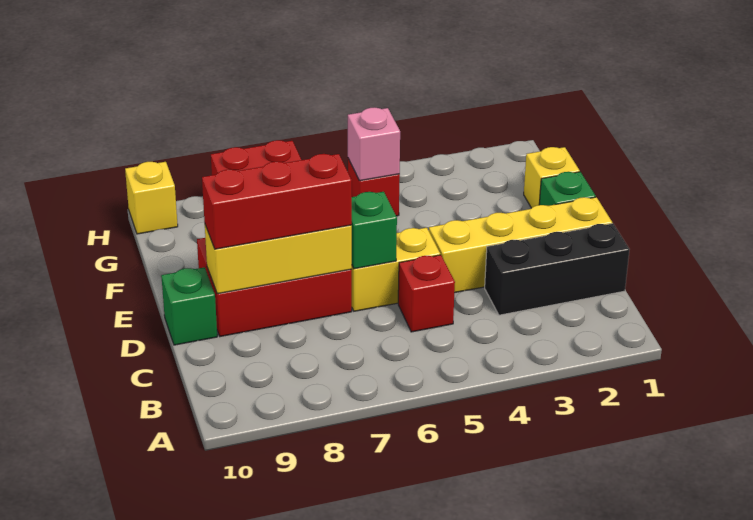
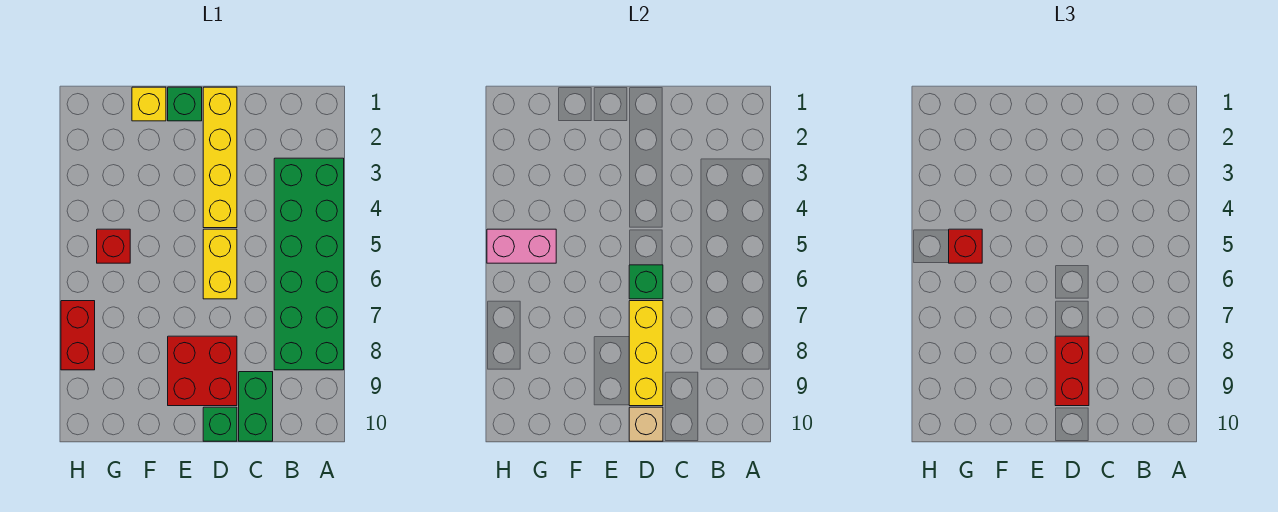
none -> green brick A3:B8 level 1
black brick C1:C3 level 1 -> none
red brick C5 level 1 -> red brick G5 level 3
none -> green brick C9:C10 level 1
red brick D7:E9 level 1 -> red brick D8:E9 level 1
red brick D7:D9 level 3 -> red brick D8:D9 level 3
none -> tan brick D10 level 2
pink brick G5 level 2 -> pink brick G5:H5 level 2
yellow brick H10 level 1 -> none

